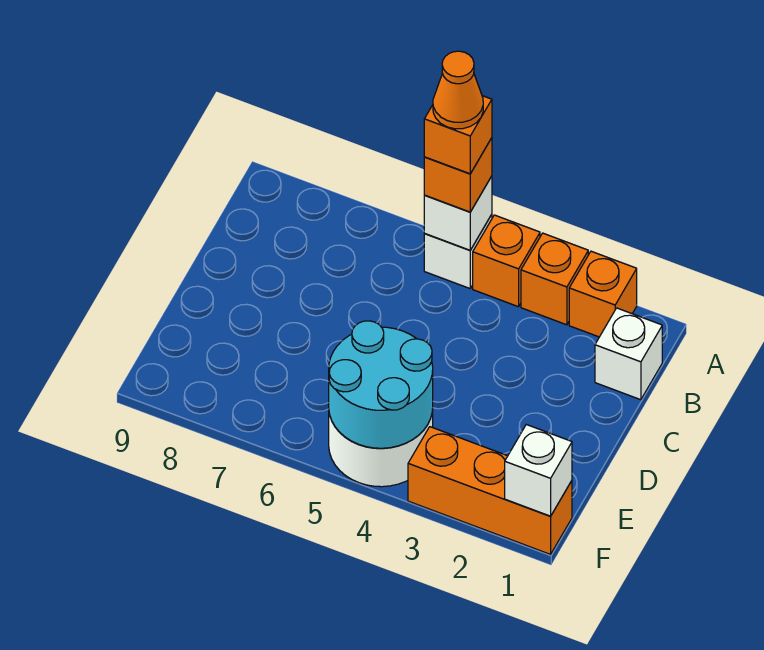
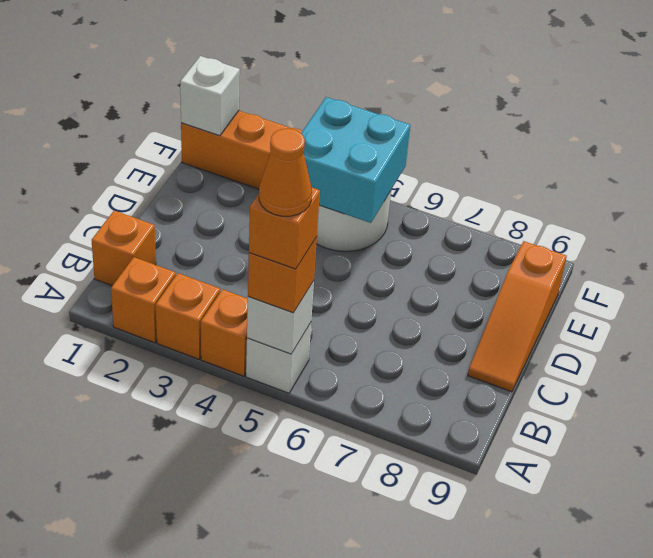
white brick B1 level 1 -> orange brick B1 level 1
none -> orange slope C9:E9 level 1 top E
cyan round brick E4:F5 level 2 -> cyan brick E4:F5 level 2

